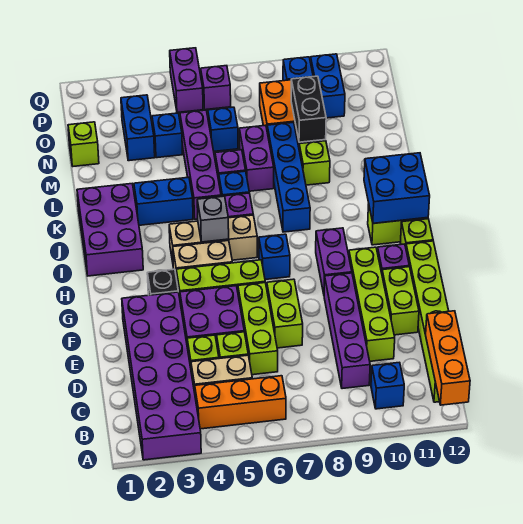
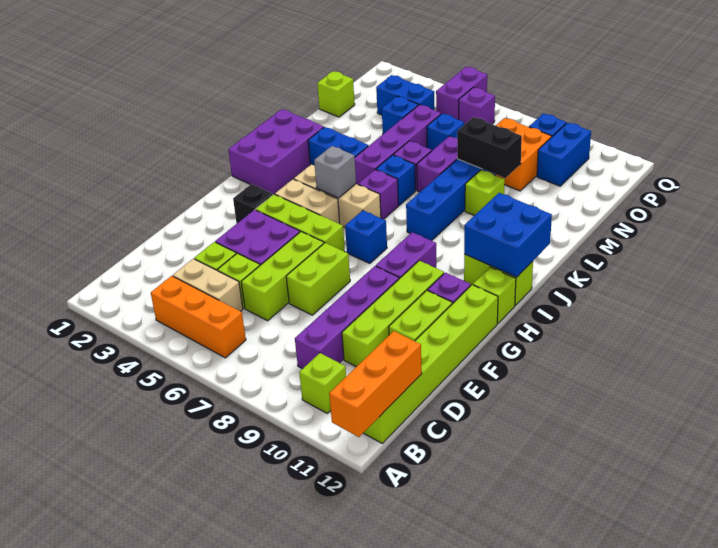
purple brick A2:F3 level 1 -> none
blue brick B10 level 1 -> lime brick B10 level 1
black brick M9:N9 level 2 -> black brick M8:M9 level 2
blue brick N3:O3 level 1 -> blue brick O3:O4 level 1

